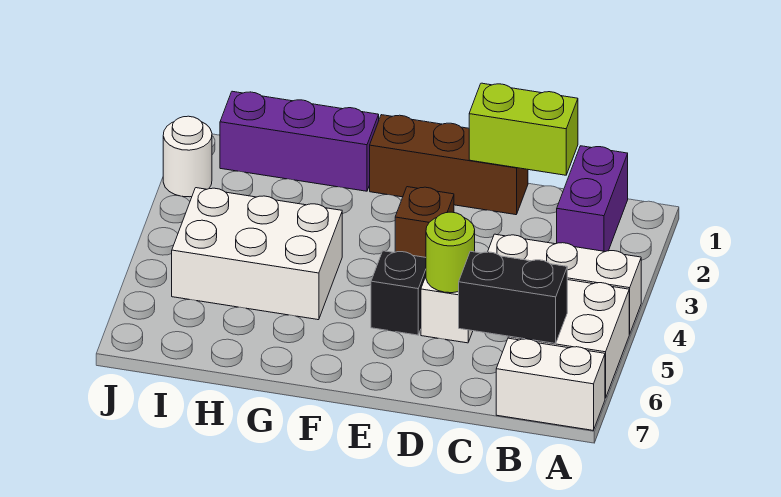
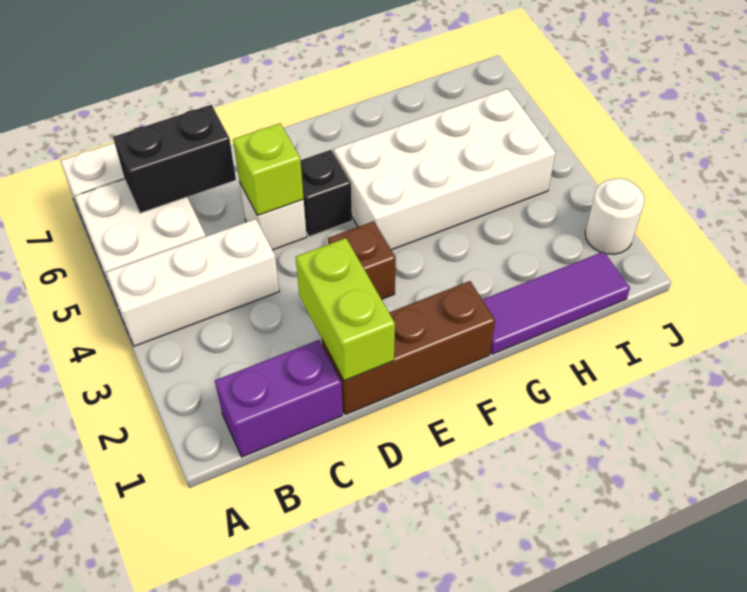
purple brick B1:B2 level 1 -> purple brick B1:C1 level 1
lime brick C1:D1 level 2 -> lime brick D1:D2 level 2
lime round brick D5 level 2 -> lime brick D5 level 2
purple brick G1:I1 level 1 -> purple tile G1:I1 level 1
white brick G4:I5 level 1 -> white brick F4:I5 level 1

